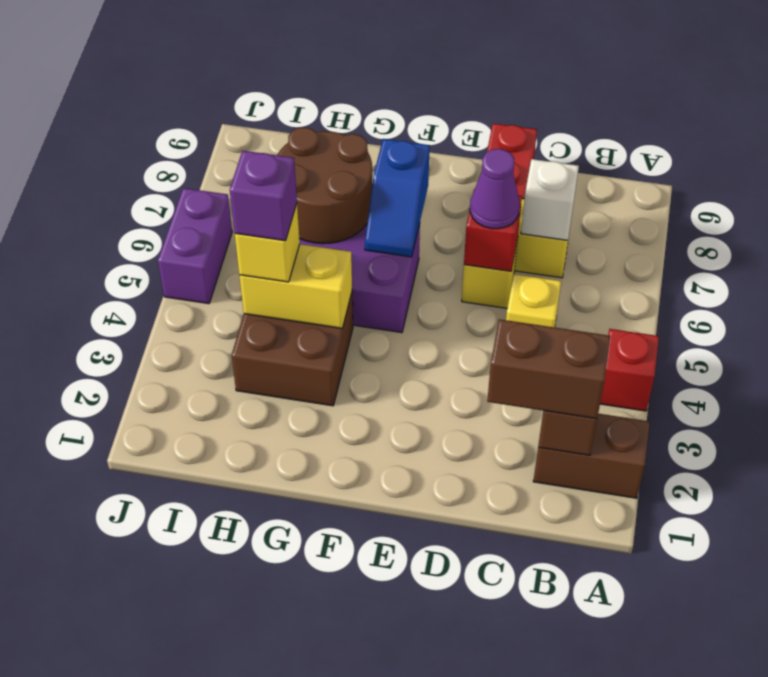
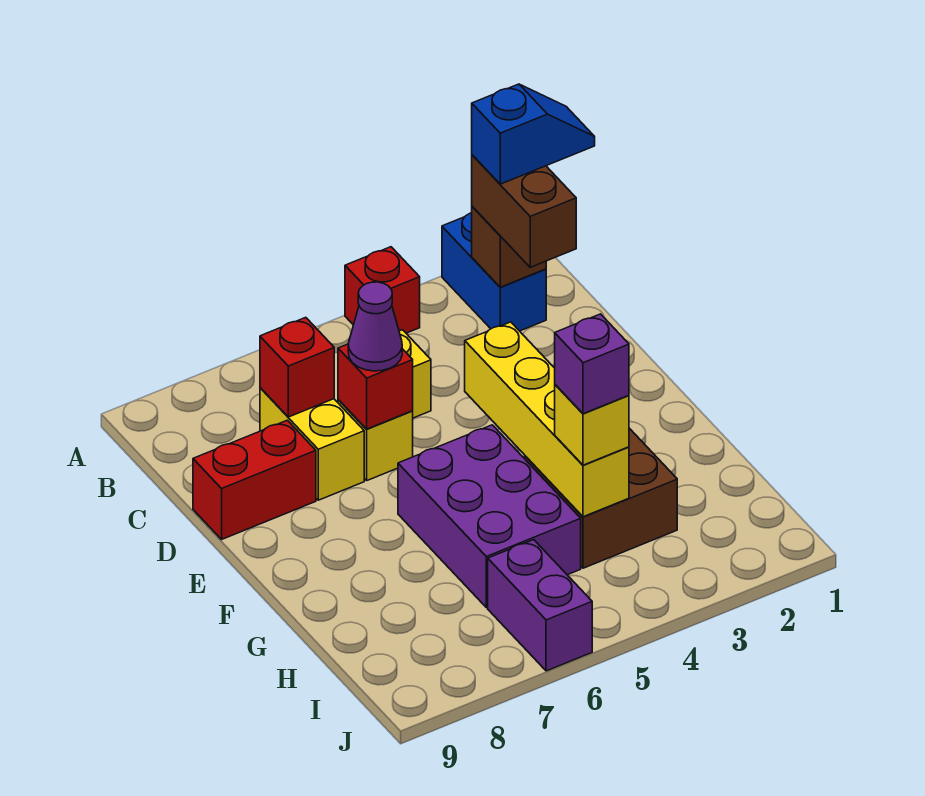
brown brick A2:B2 level 1 -> blue brick A2:B2 level 1
white brick C7 level 2 -> red brick C7 level 2
blue slope F6:F7 level 2 top 7 -> blue slope B1:B2 level 4 top 2
yellow brick G4:H4 level 2 -> yellow brick E4:H4 level 2
brown round brick G6:H7 level 2 -> none
purple brick J5:J6 level 1 -> purple brick I6:J6 level 1

